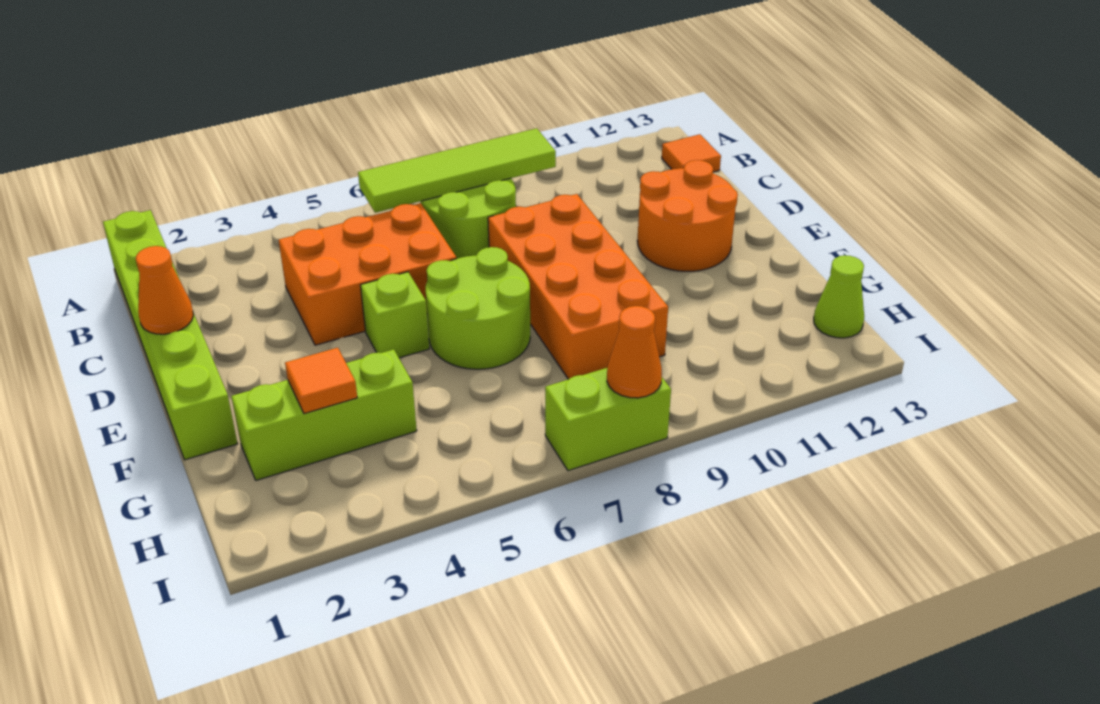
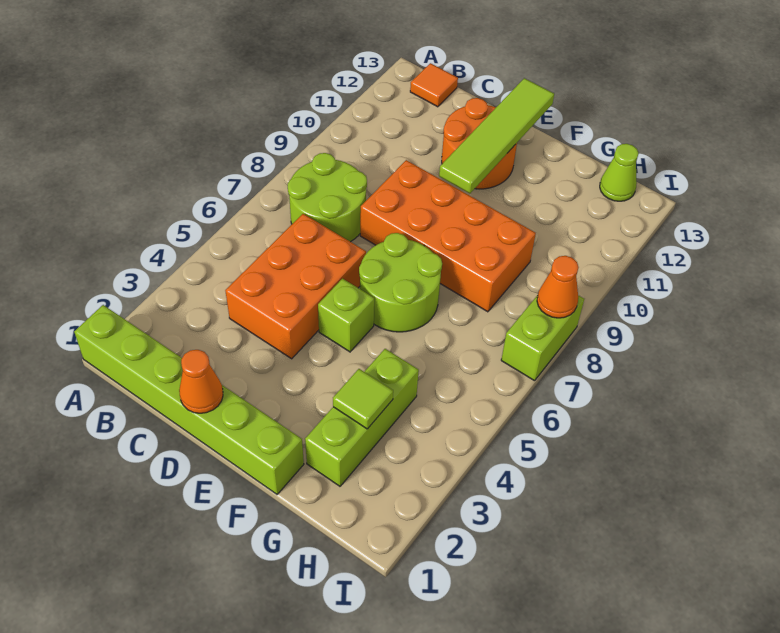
lime tile B6:B9 level 2 -> lime tile E10:E13 level 2
orange tile G3 level 2 -> lime tile G3 level 2

